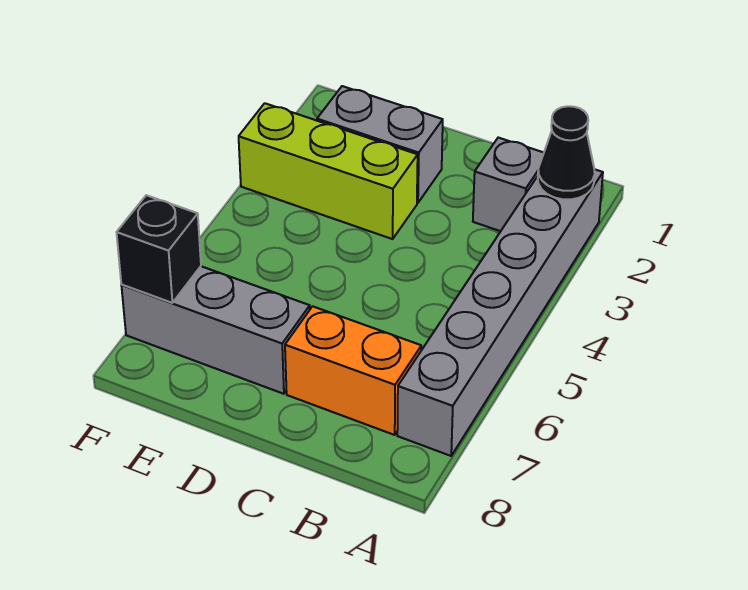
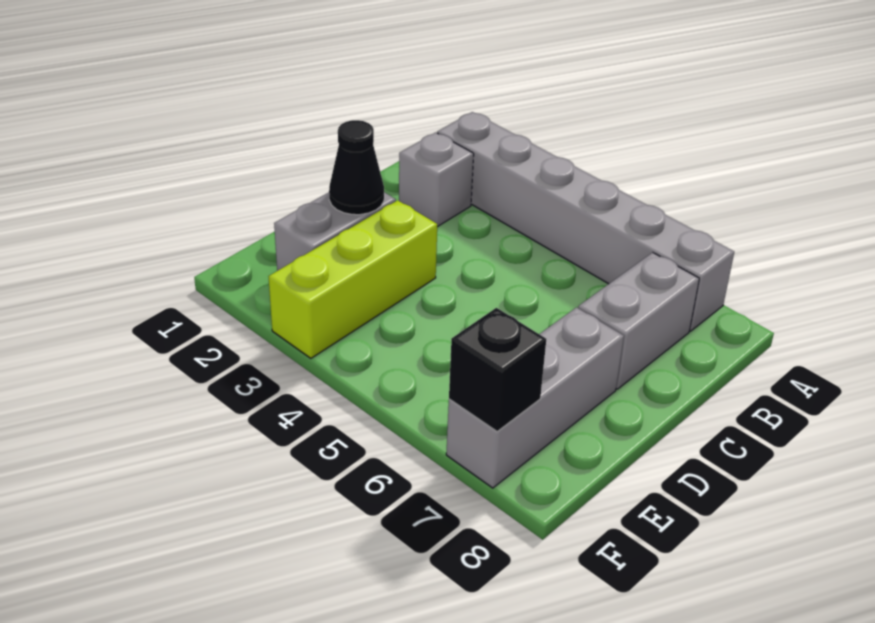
black cone A2 level 2 -> black cone D2 level 2
orange brick B7:C7 level 1 -> grey brick B7:C7 level 1

